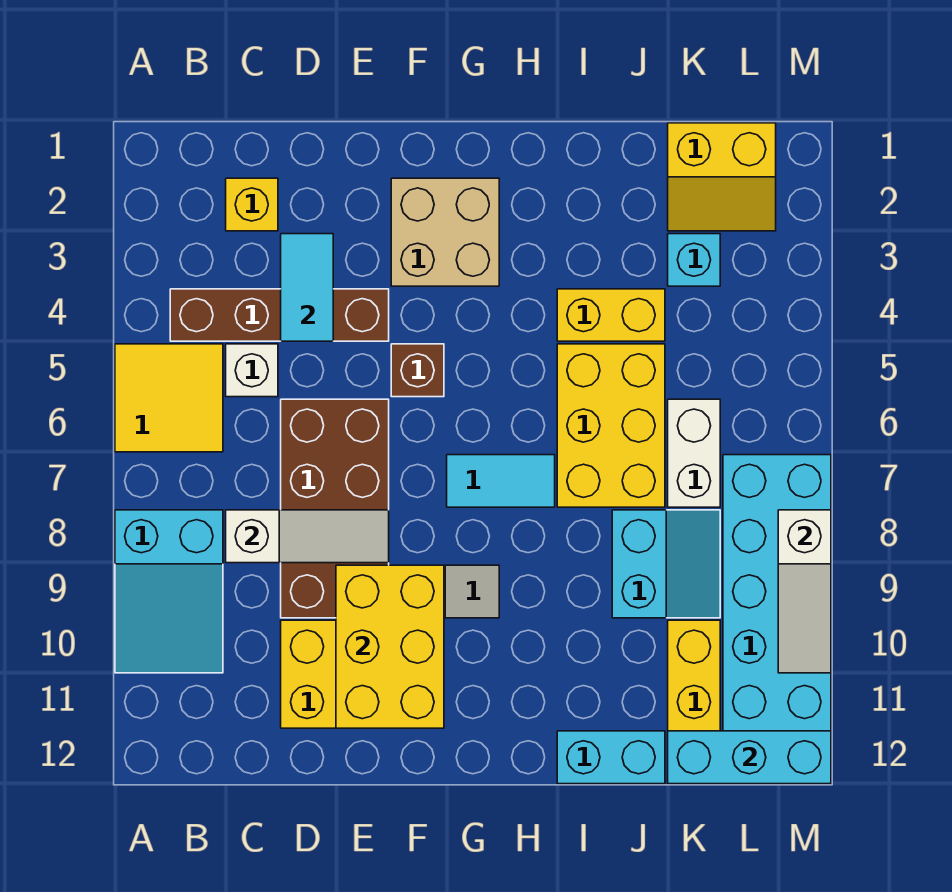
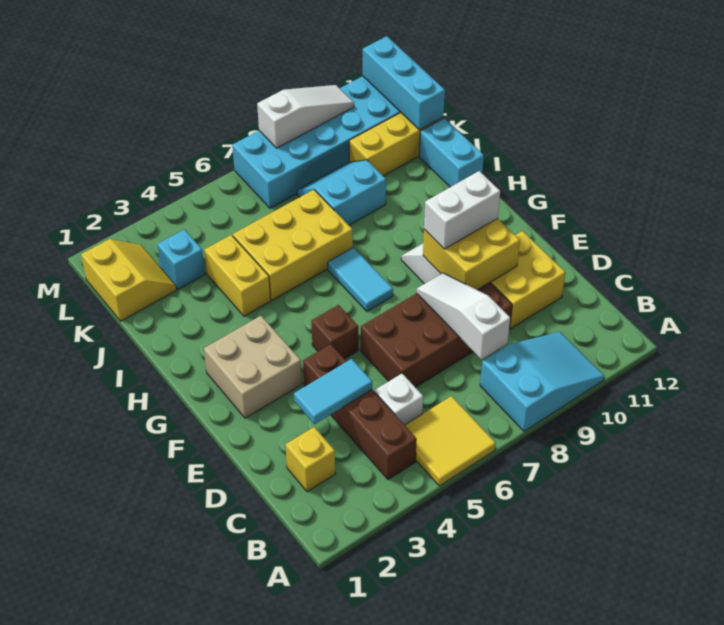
yellow brick E9:F11 level 2 -> yellow brick E9:F10 level 2
white brick K6:K7 level 1 -> white brick F9:F10 level 3

